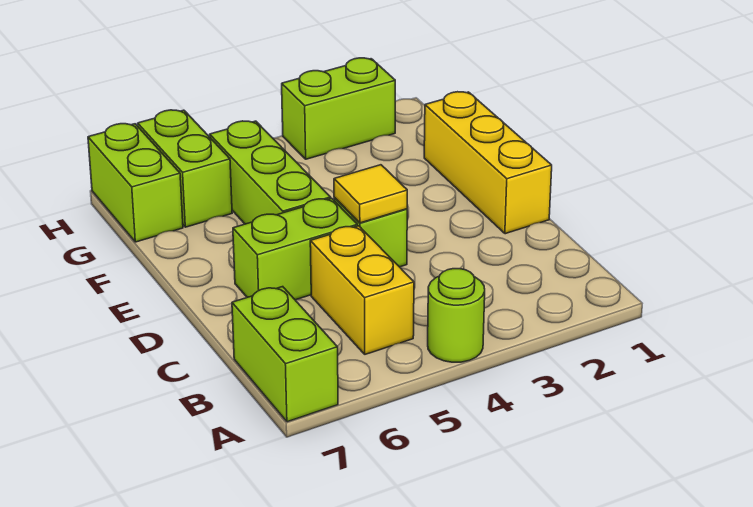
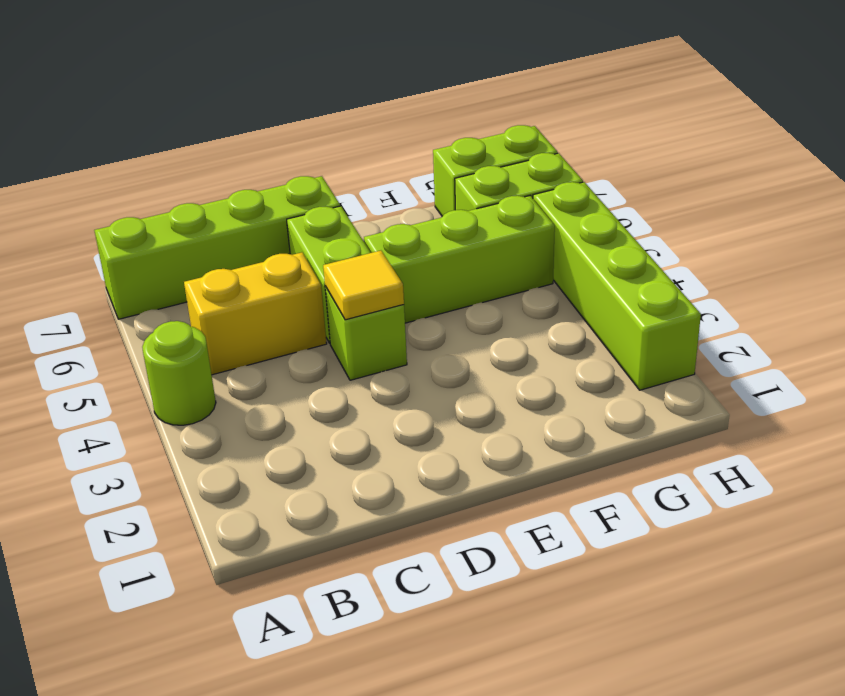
lime brick A7:B7 level 1 -> lime brick A7:D7 level 1
yellow brick D1:F1 level 1 -> none
lime brick H2:H3 level 1 -> lime brick H2:H5 level 1

